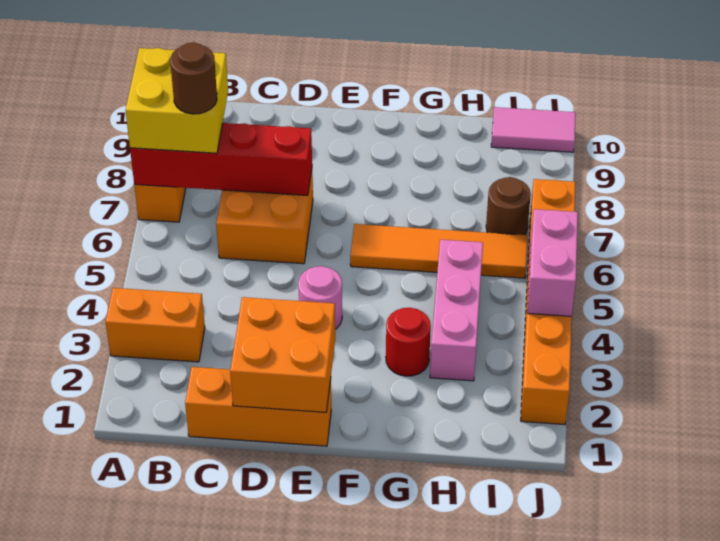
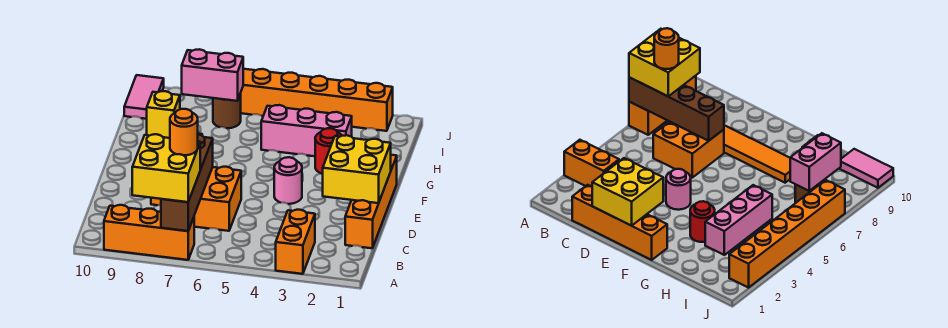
red brick A7:D7 level 2 -> brown brick A7:D7 level 2
brown round brick B7 level 4 -> orange round brick B7 level 4
orange brick C1:E1 level 1 -> orange brick C1:F1 level 1
orange brick D1:E2 level 2 -> yellow brick D1:E2 level 2
orange tile F6:I6 level 1 -> orange tile D8:G8 level 1
none -> yellow brick H9 level 1
pink brick J4:J5 level 2 -> pink brick I7:I8 level 2

